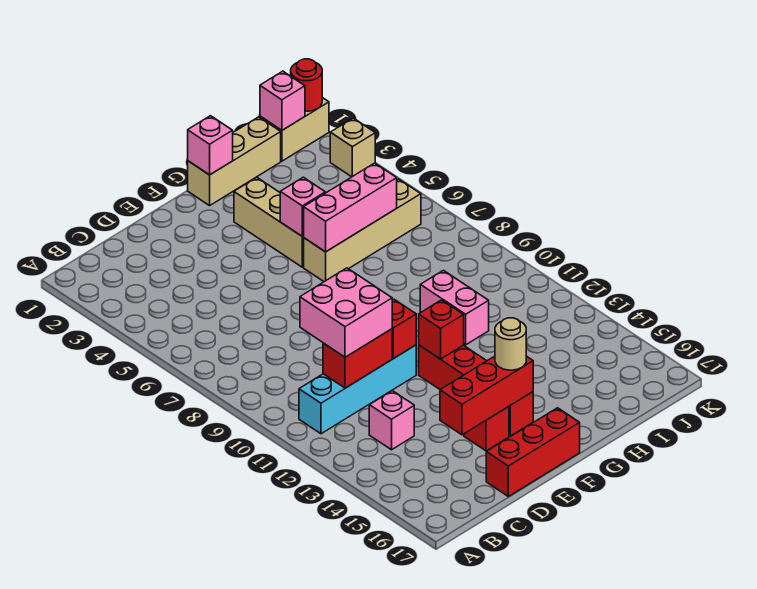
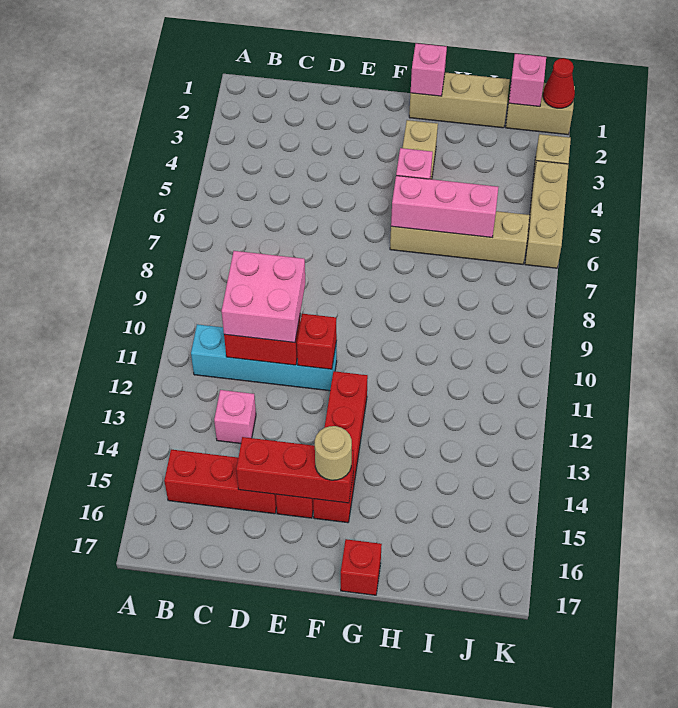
red brick D17:F17 level 1 -> red brick B15:D15 level 1
red brick F12 level 2 -> red brick G17 level 1
pink brick H10:H11 level 1 -> none
red round brick K1 level 2 -> red cone K1 level 2
none -> tan brick K4:K6 level 1

